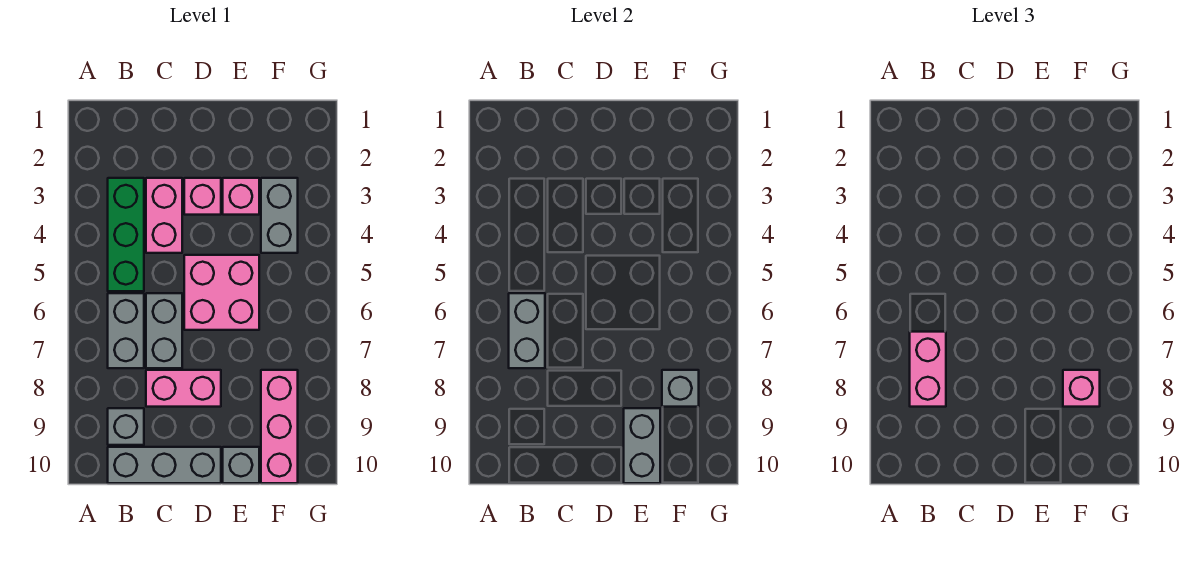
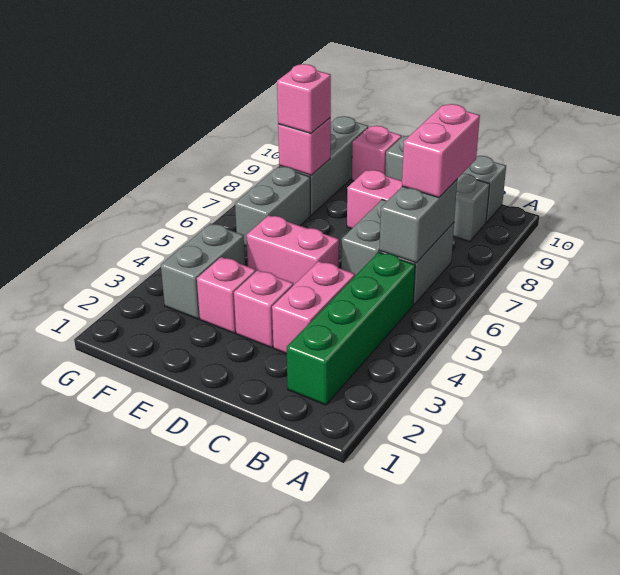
green brick B3:B5 level 1 -> green brick B2:B5 level 1
pink brick D5:E6 level 1 -> pink brick D5:E5 level 1
grey brick E9:E10 level 2 -> grey brick F6:F7 level 1
grey brick E10 level 1 -> pink brick E10 level 1
pink brick F8:F10 level 1 -> grey brick F8:F10 level 1
grey brick F8 level 2 -> pink brick F8 level 2

